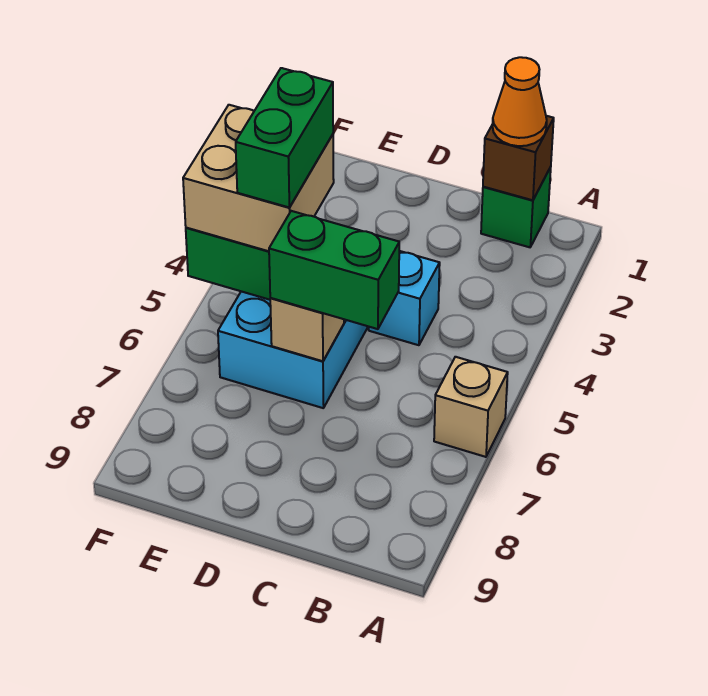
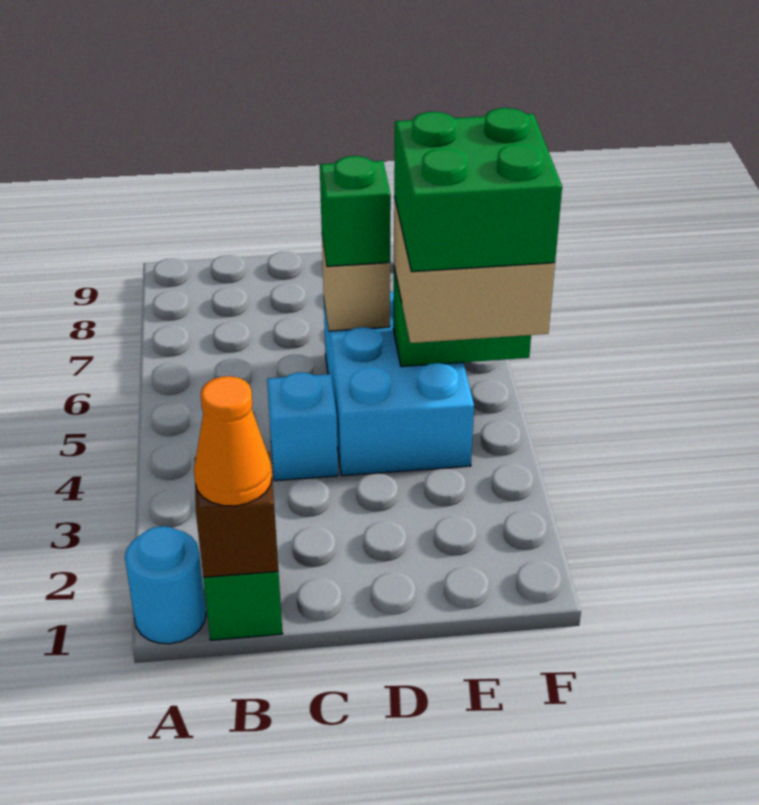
none -> cyan round brick A1 level 1
tan brick A6 level 1 -> none
green brick C6:D6 level 3 -> green brick D6 level 3
green brick E4:E5 level 4 -> green brick E4:F5 level 4

